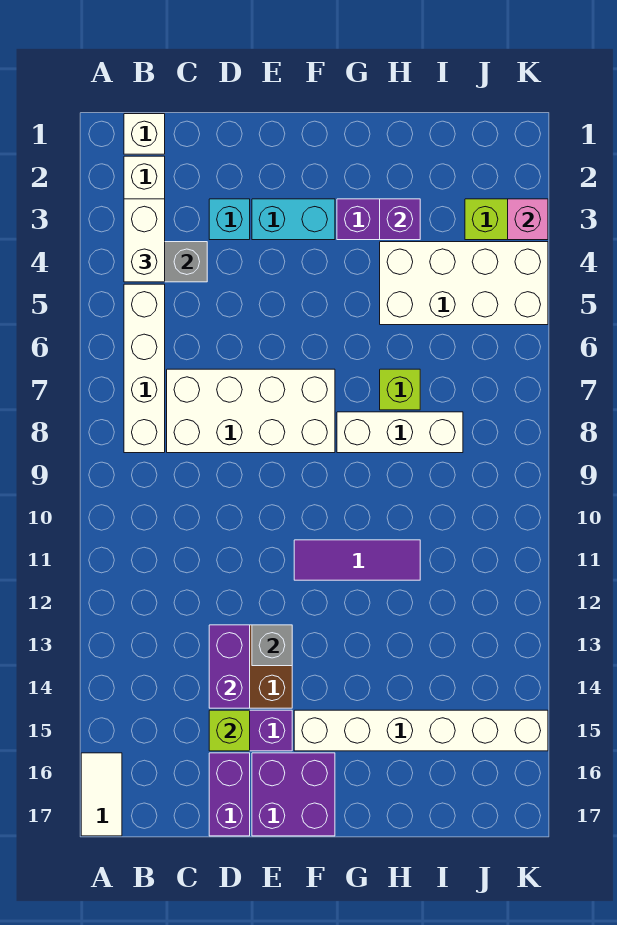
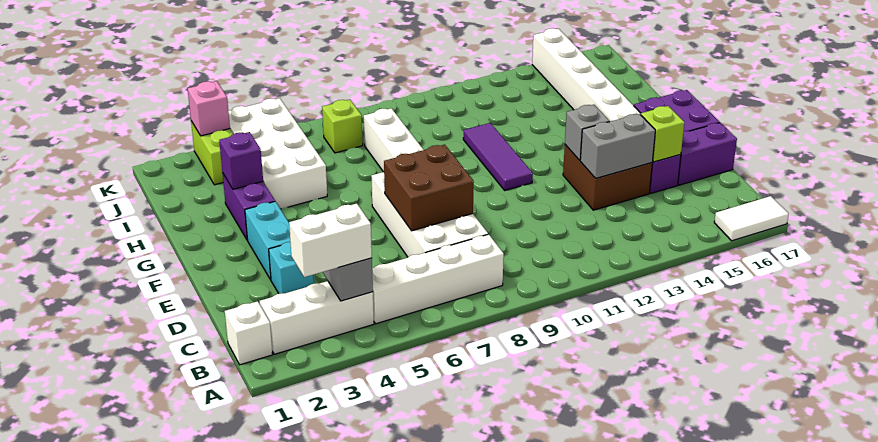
none -> brown brick D7:E8 level 2
purple brick D13:D14 level 2 -> grey brick D13:D14 level 2
lime brick H7 level 1 -> lime brick J7 level 1

